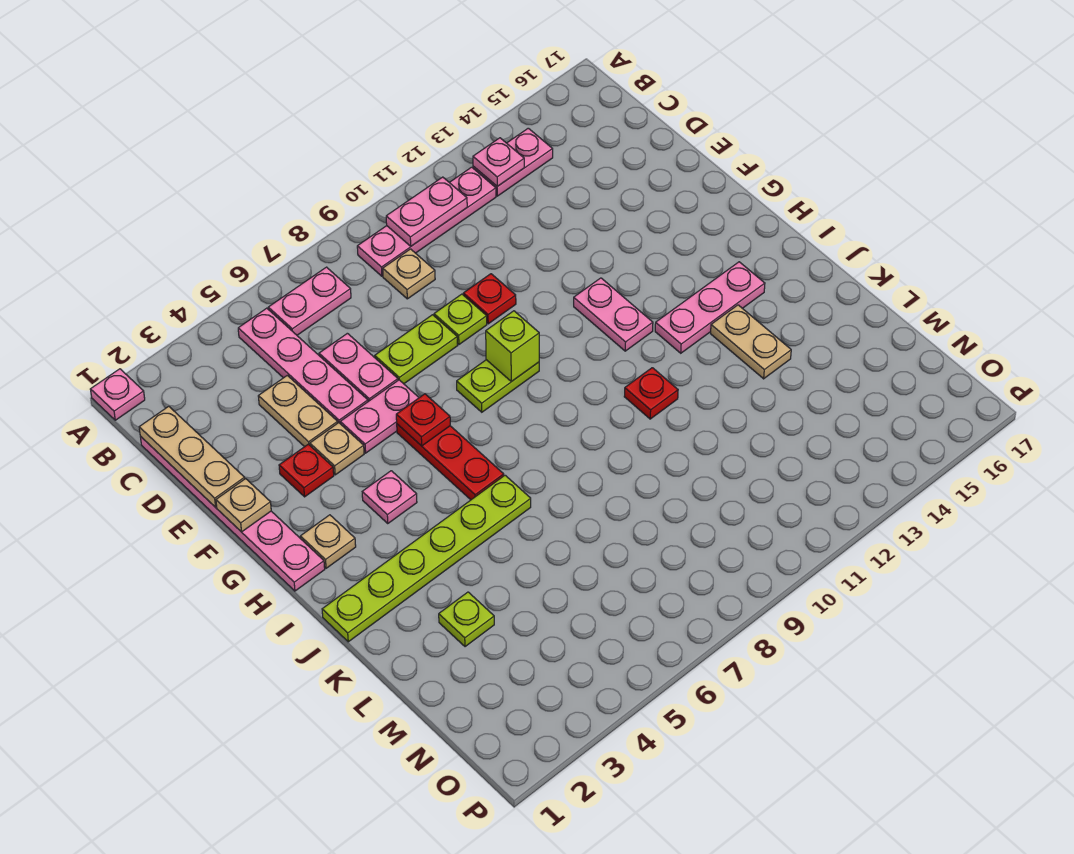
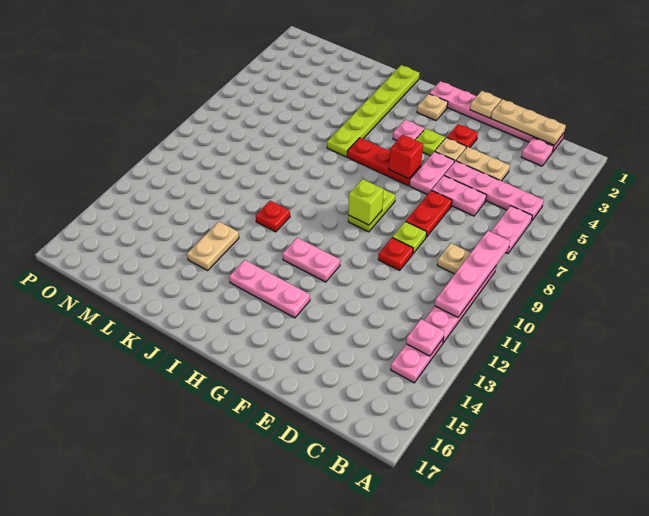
pink plate A1 level 1 -> pink plate C2 level 1
pink plate B10:B11 level 2 -> pink plate B8:B11 level 2
lime plate E7:E8 level 1 -> red plate E7:E8 level 1
red plate G6 level 2 -> red brick G6 level 2
pink plate I13:I15 level 1 -> pink plate G14:I14 level 1
tan plate J14:K14 level 1 -> tan plate K13:K14 level 1
lime plate L3 level 1 -> lime plate G4 level 1

